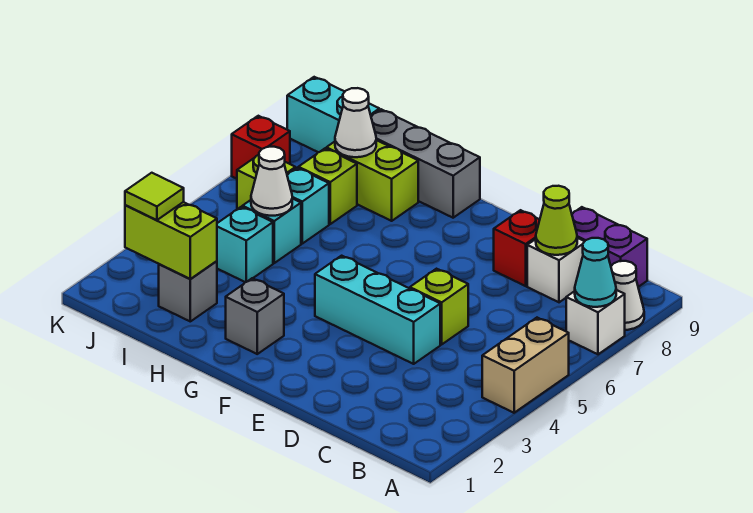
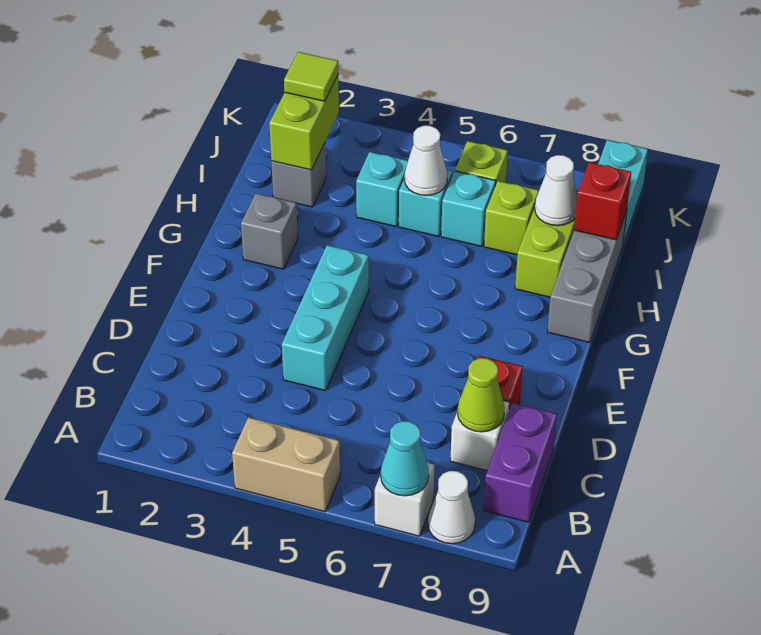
lime brick D5 level 1 -> none
red brick K7 level 1 -> red brick I9 level 2

